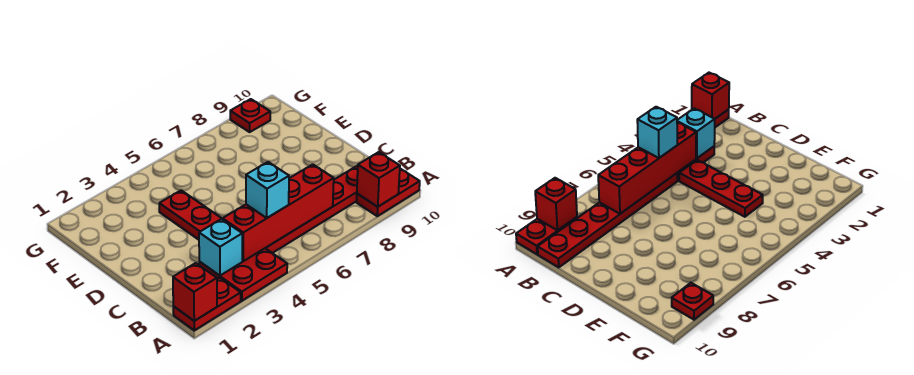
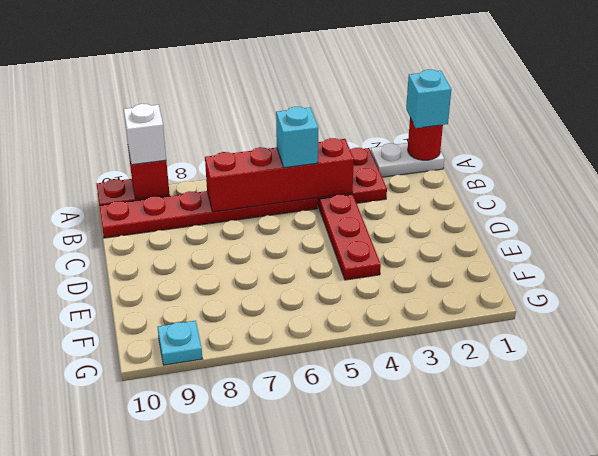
red plate A1:A2 level 1 -> white plate A1:A2 level 1
red brick A1 level 2 -> red round brick A1 level 2
none -> white brick A9 level 3
cyan brick B3 level 2 -> cyan brick A1 level 3
red plate G9 level 1 -> cyan plate G9 level 1

